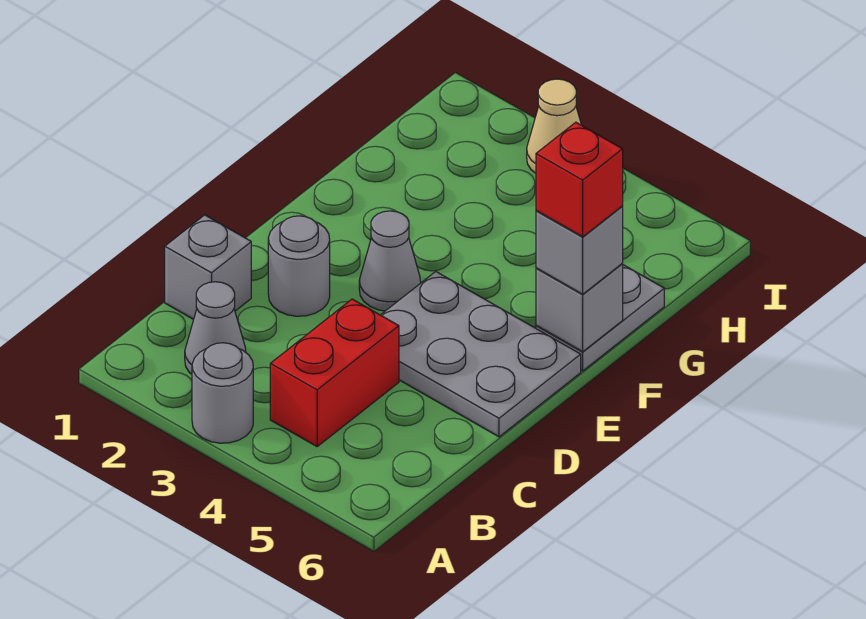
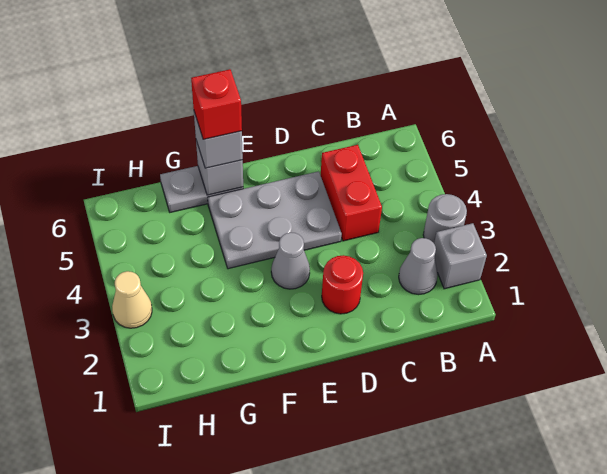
red brick B4:C4 level 1 -> red brick C4:C5 level 1
grey brick C1 level 1 -> grey brick A2 level 1
grey round brick D2 level 1 -> red round brick D2 level 1
grey plate D4:E6 level 1 -> grey plate D4:F5 level 1

